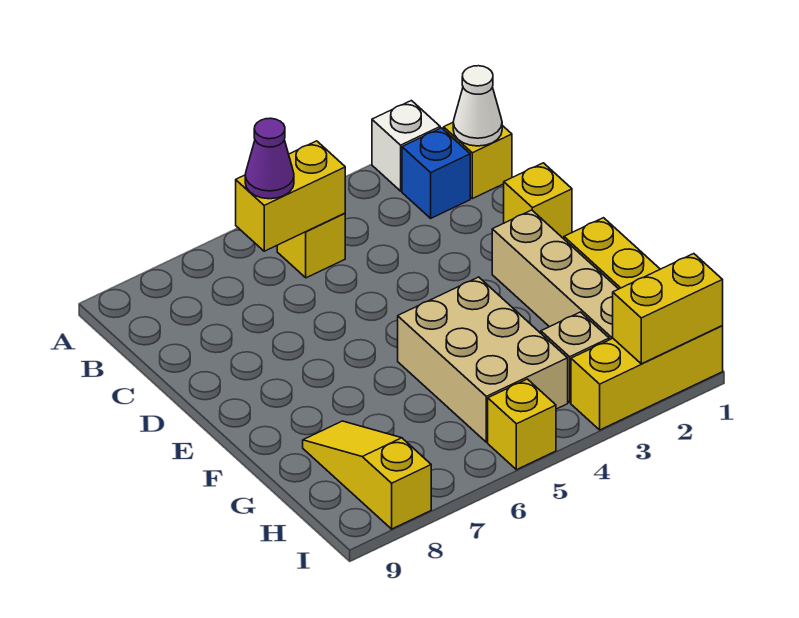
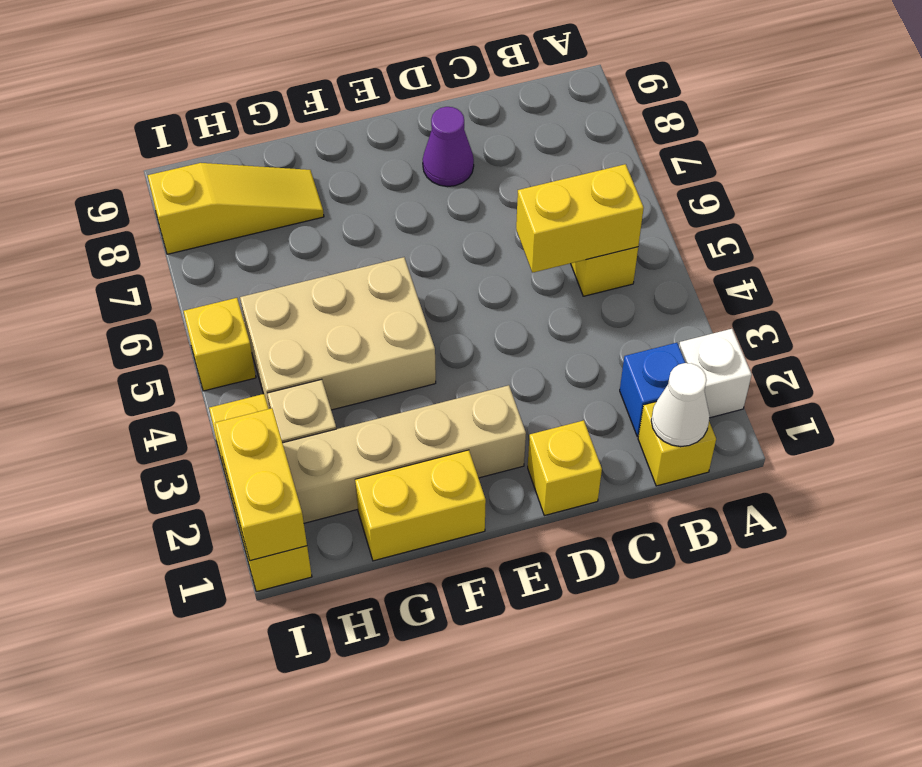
yellow brick B5:B6 level 2 -> yellow brick B5:C5 level 2
purple cone B6 level 3 -> purple cone D8 level 1

